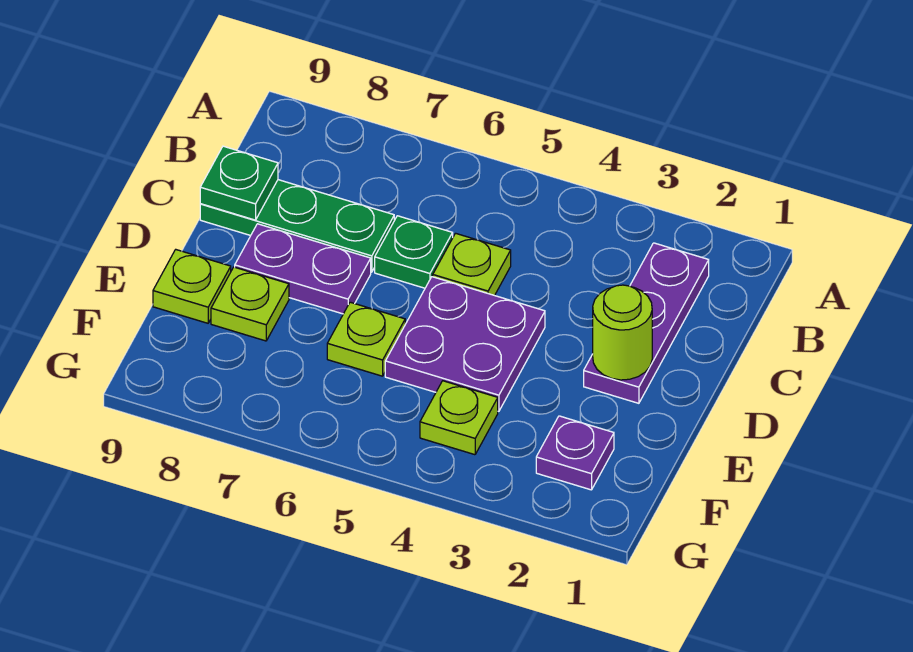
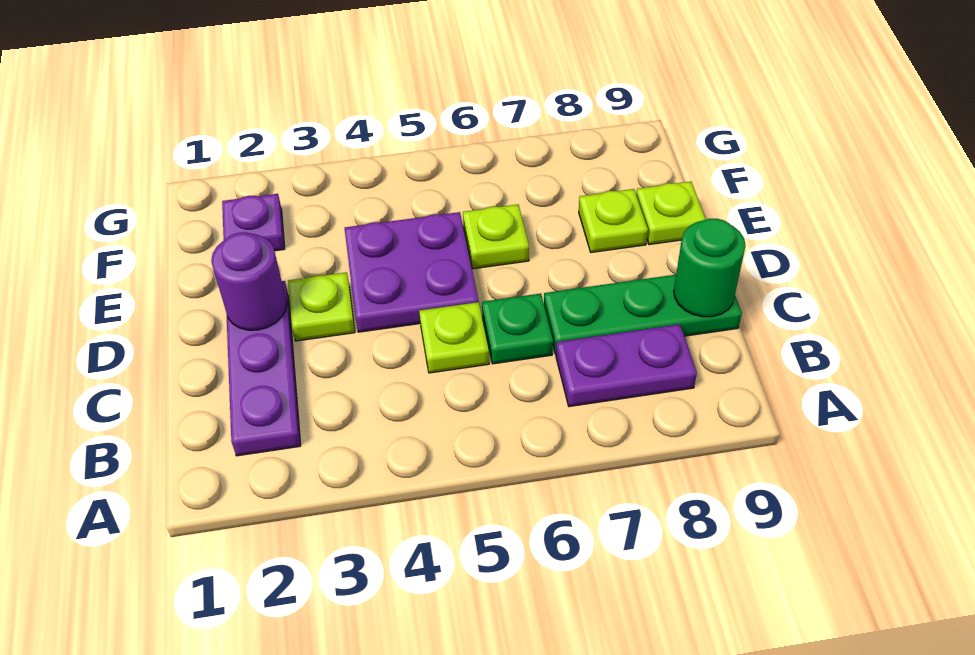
green plate C9 level 2 -> green round brick C9 level 2
lime round brick D2 level 2 -> purple round brick D2 level 2
purple plate D7:D8 level 1 -> purple plate B7:B8 level 1
lime plate F4 level 1 -> lime plate D3 level 1

